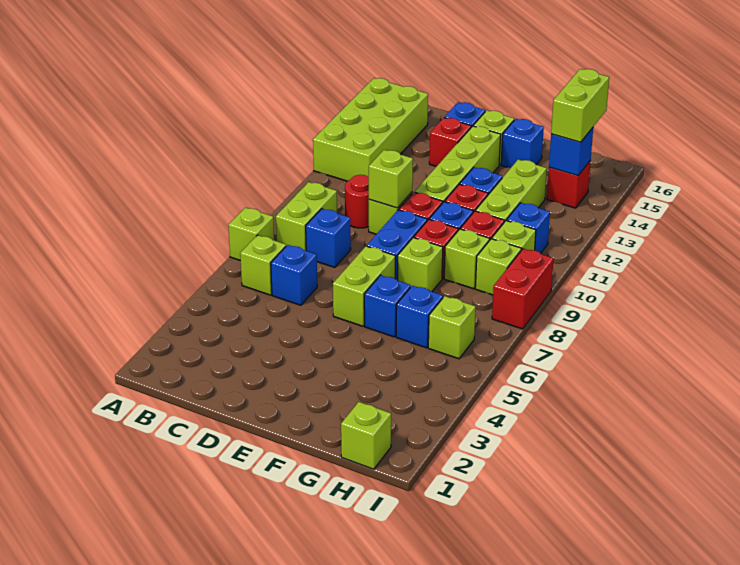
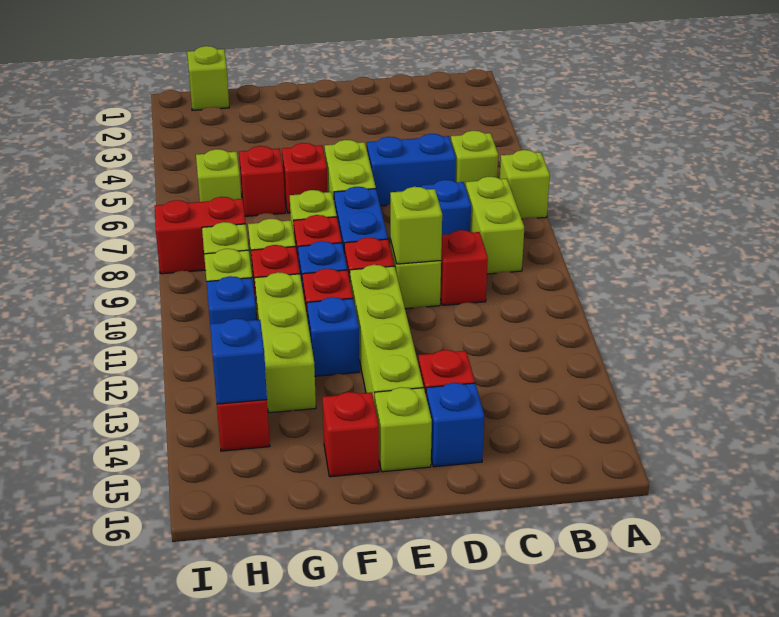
lime brick A12:B15 level 1 -> none
blue brick C6 level 1 -> blue brick C6:D6 level 1
red round brick C10 level 1 -> red brick C10 level 1
blue brick F6 level 1 -> red brick F6 level 1
blue brick F15 level 1 -> red brick F15 level 1
blue brick G6 level 1 -> red brick G6 level 1
lime brick H14:H15 level 3 -> none
red brick I8:I9 level 1 -> red brick H8:I8 level 1

